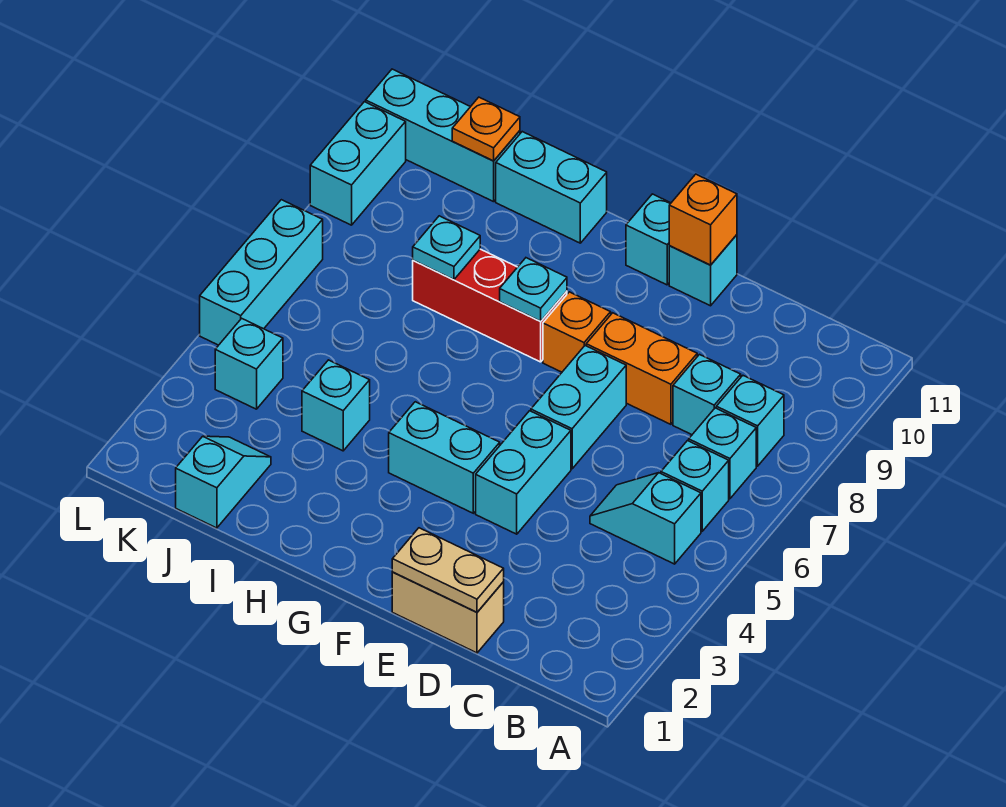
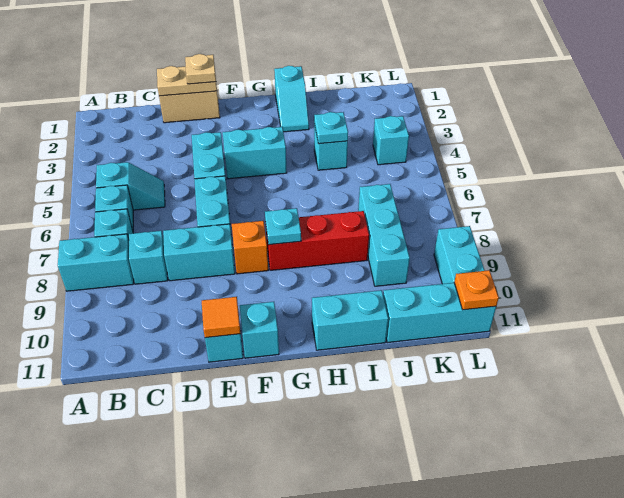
cyan brick B8 level 1 -> cyan brick A8:B8 level 1
orange brick D8:E8 level 1 -> cyan brick D8:E8 level 1
none -> tan plate E1 level 3
orange brick E11 level 2 -> orange tile E11 level 2
cyan plate I8 level 2 -> cyan plate I4 level 2
cyan slope J1:J2 level 1 top 1 -> cyan slope H1:H2 level 1 top 1
orange plate J11 level 2 -> orange plate L11 level 2
cyan brick L5:L7 level 1 -> cyan brick J7:J9 level 1

